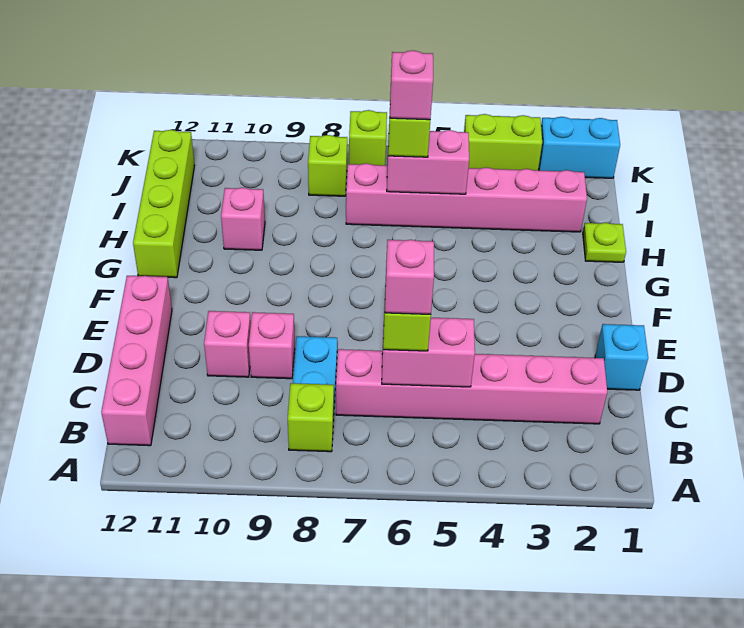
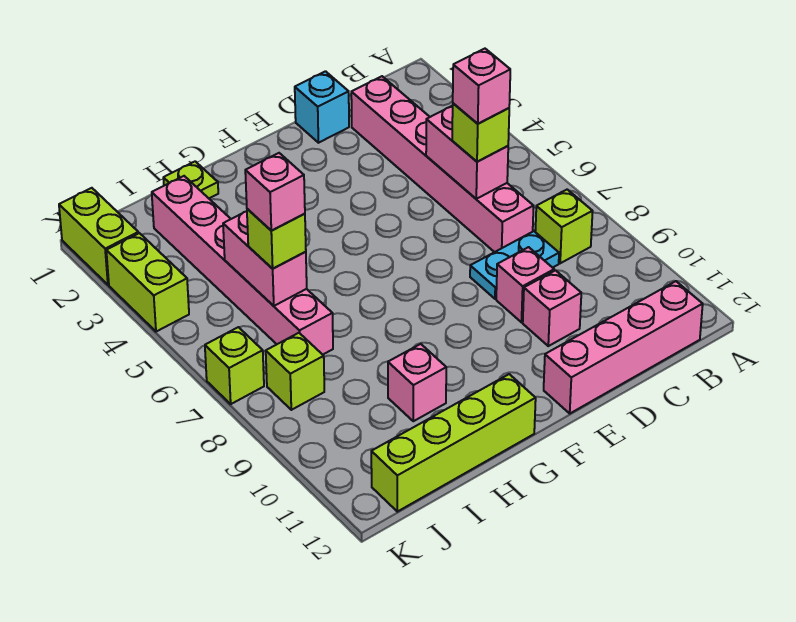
cyan brick K1:K2 level 1 -> lime brick K1:K2 level 1

